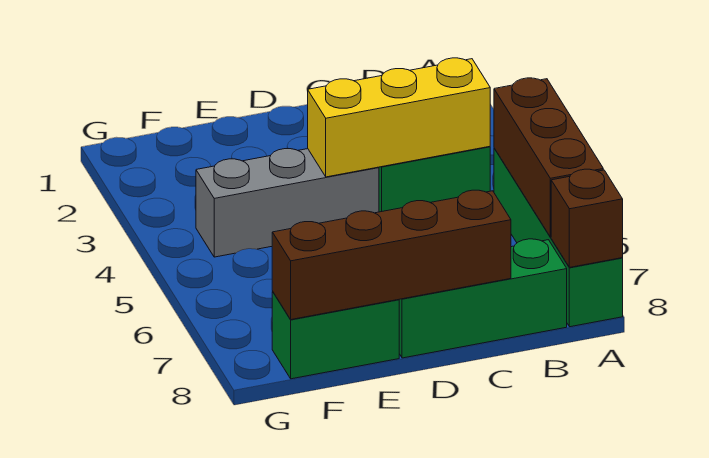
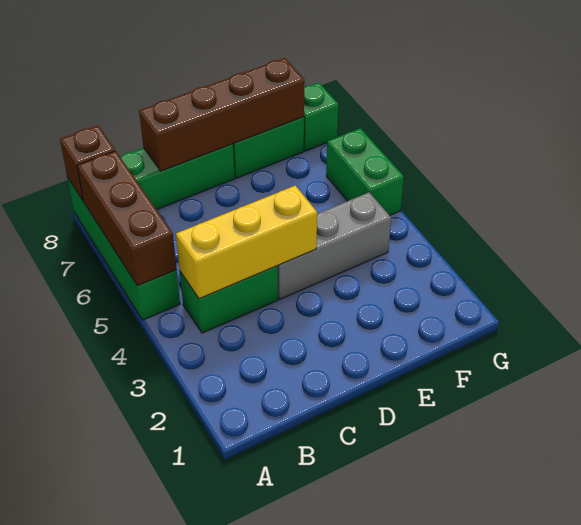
none -> green brick G5:G6 level 1
none -> green brick G8 level 1

